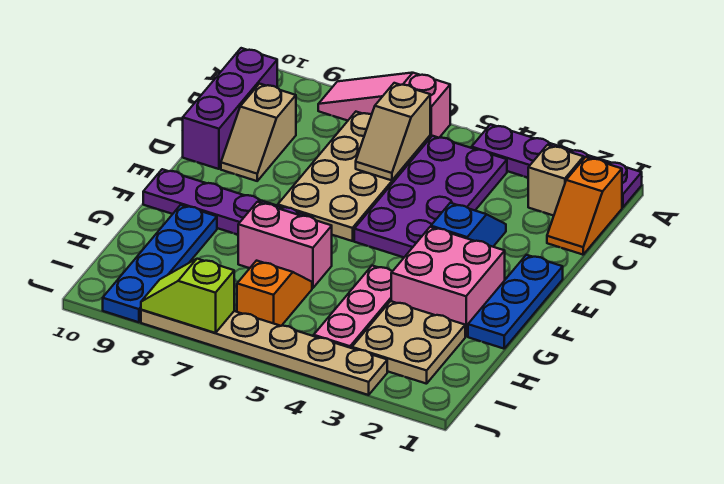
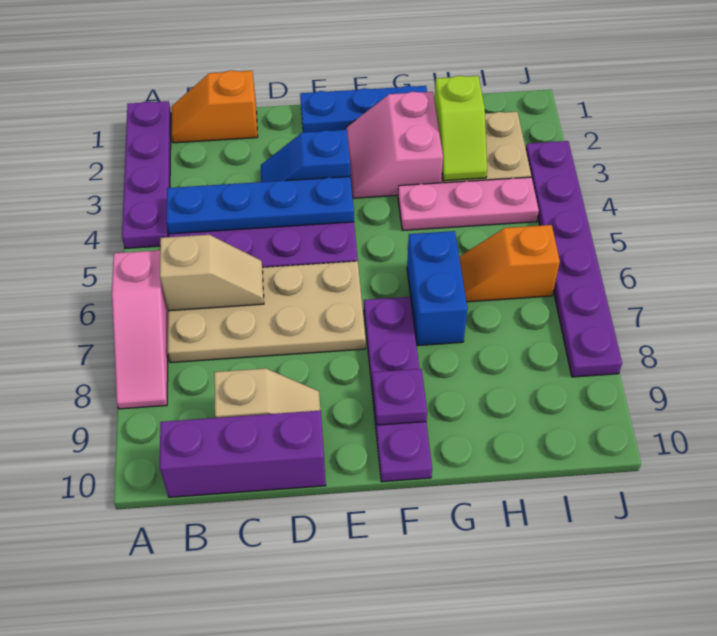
orange slope B1:C1 level 1 top B -> orange slope B1:C1 level 1 top C
tan brick B2 level 1 -> none
pink brick F2:G3 level 1 -> pink slope F2:G3 level 1 top G
none -> purple plate F9 level 2
pink brick G6:G7 level 1 -> blue brick G6:G7 level 1
blue plate G9:J9 level 1 -> blue plate B4:E4 level 2
tan plate J3:J8 level 1 -> purple plate J3:J8 level 1
lime slope J7:J8 level 2 top 7 -> lime slope H2:H3 level 2 top 2

